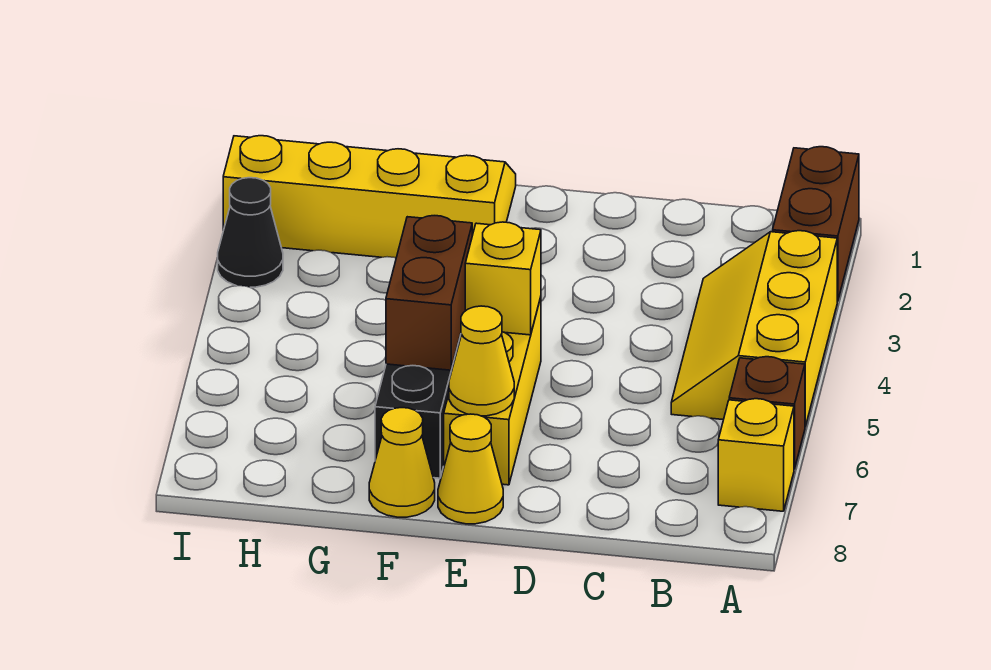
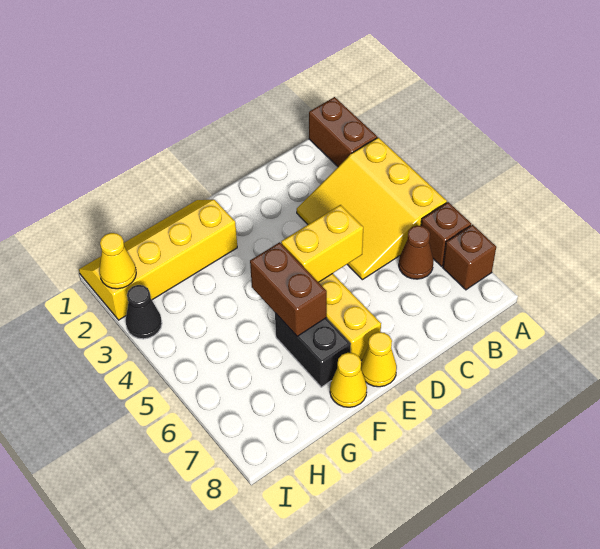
yellow slope A3:B5 level 1 top A -> yellow slope A3:C5 level 1 top A
yellow brick A7 level 1 -> brown brick A7 level 1
none -> brown cone B6 level 1
yellow brick E5 level 2 -> yellow brick D5:E5 level 2
yellow cone E7 level 2 -> yellow cone I2 level 2

